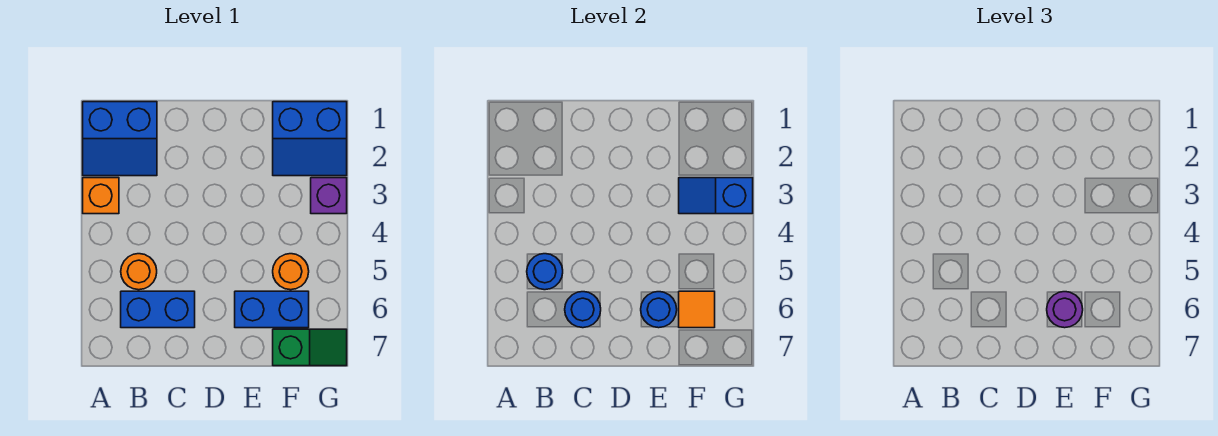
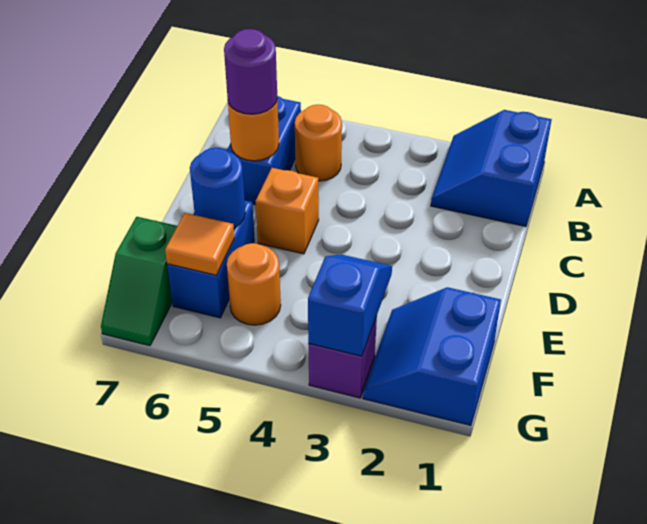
orange brick A3 level 1 -> orange brick D5 level 1
blue round brick B5 level 2 -> none
blue round brick C6 level 2 -> orange round brick C6 level 2
purple round brick E6 level 3 -> purple round brick C6 level 3

